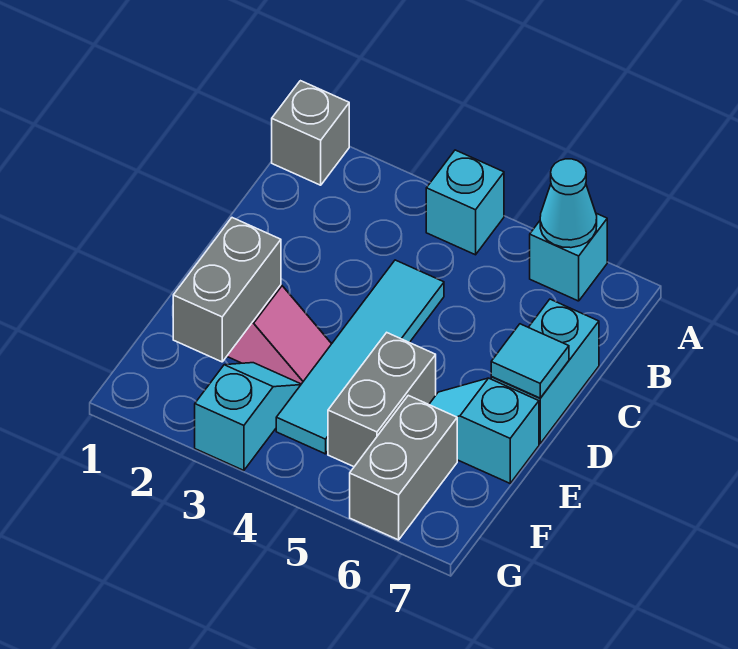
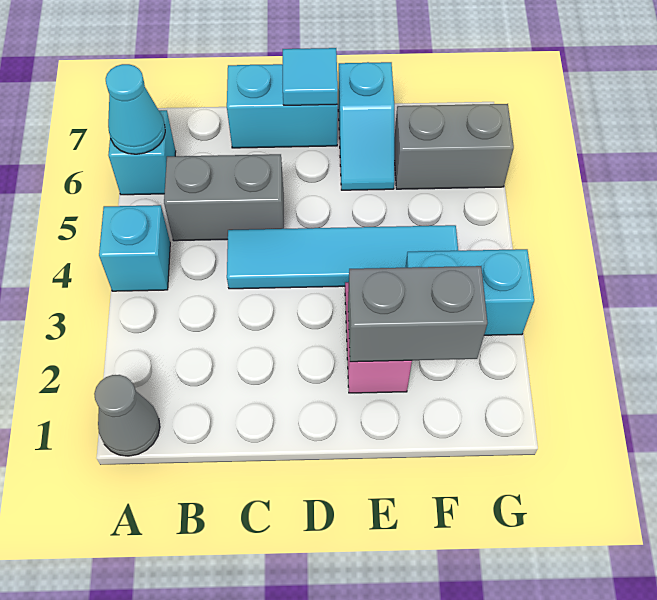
grey brick A1 level 1 -> grey cone A1 level 1
grey brick E5:F5 level 1 -> grey brick B5:C5 level 1
cyan slope F3:G3 level 1 top G -> cyan brick F3:G3 level 1

